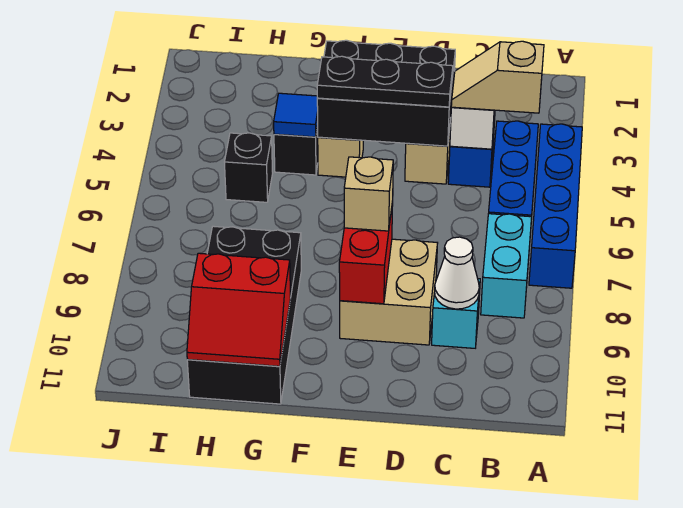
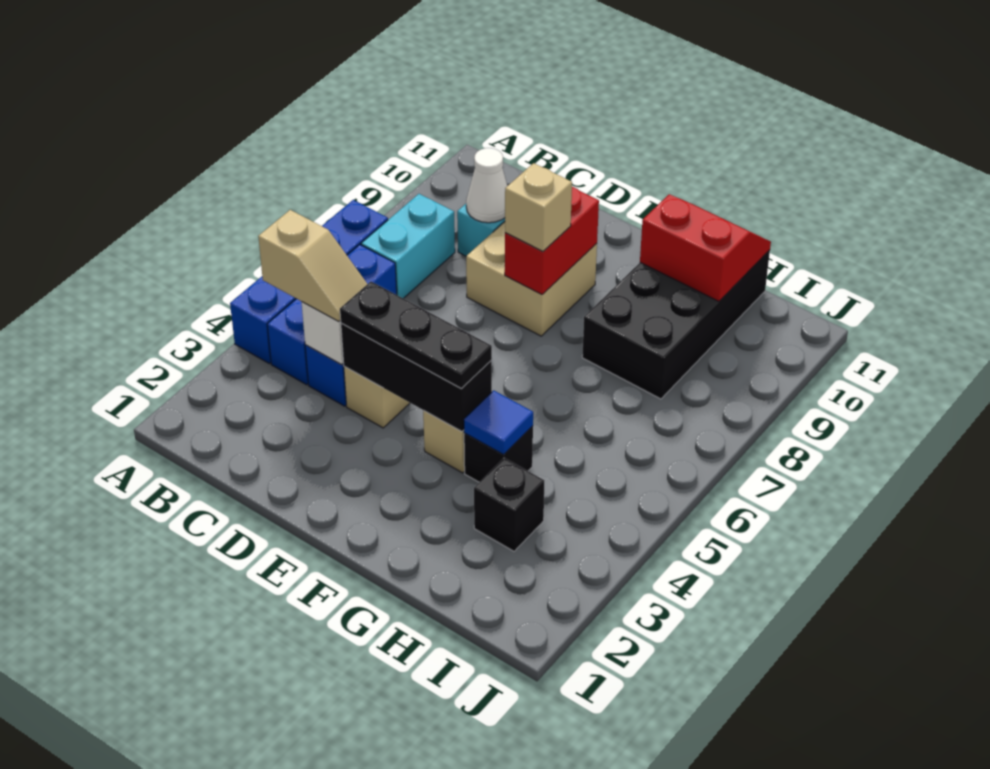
black brick D3:F4 level 2 -> black brick D4:F4 level 2
black brick H5 level 1 -> black brick H3 level 1

